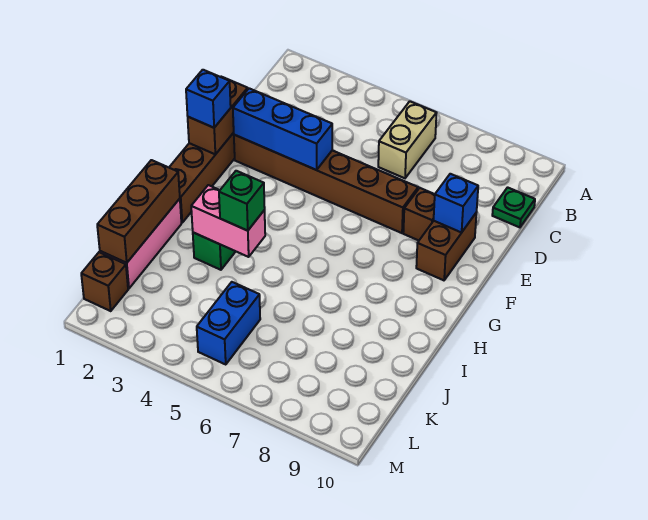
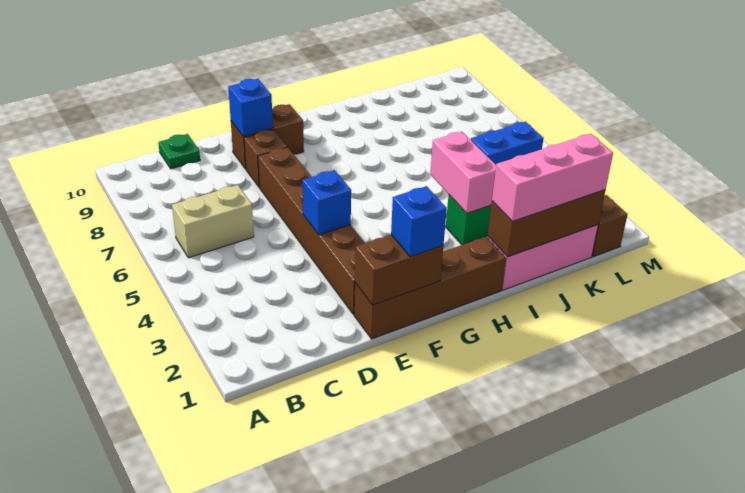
blue brick E2:E4 level 2 -> blue brick E4 level 2
none -> pink brick I1:K1 level 3
green brick I4 level 3 -> none

